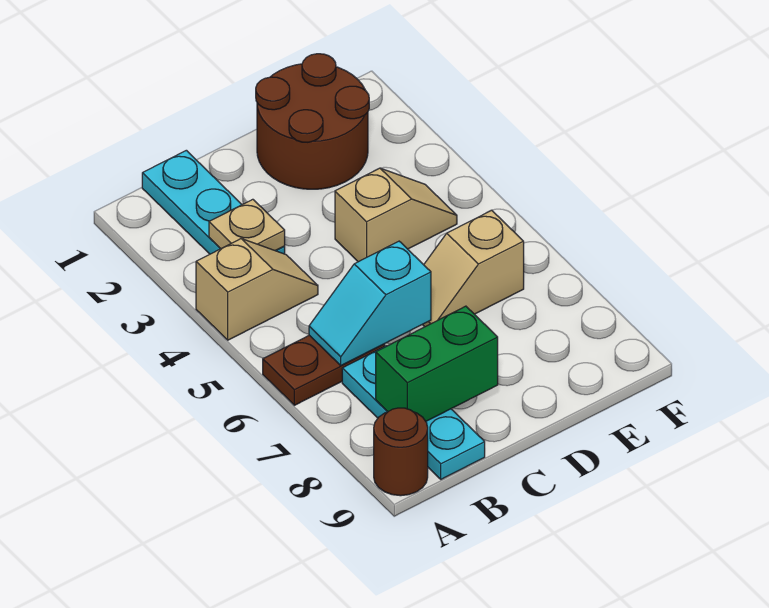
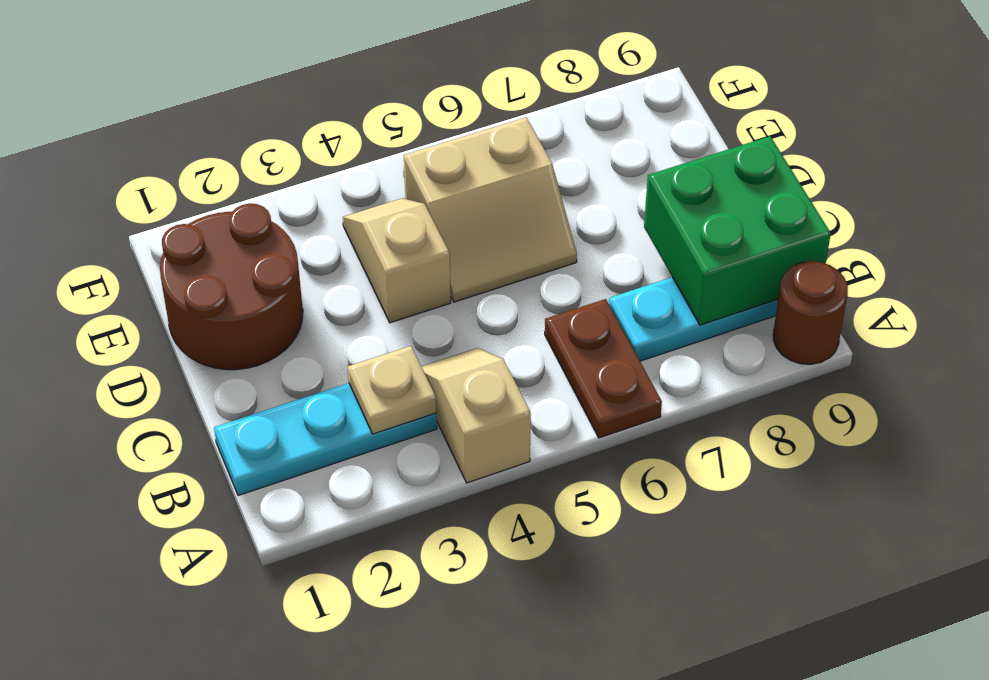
cyan slope B6:C6 level 2 top C -> none
green brick B8:C8 level 2 -> green brick B8:C9 level 2
tan slope D6:E6 level 1 top E -> tan slope D5:E6 level 1 top E

